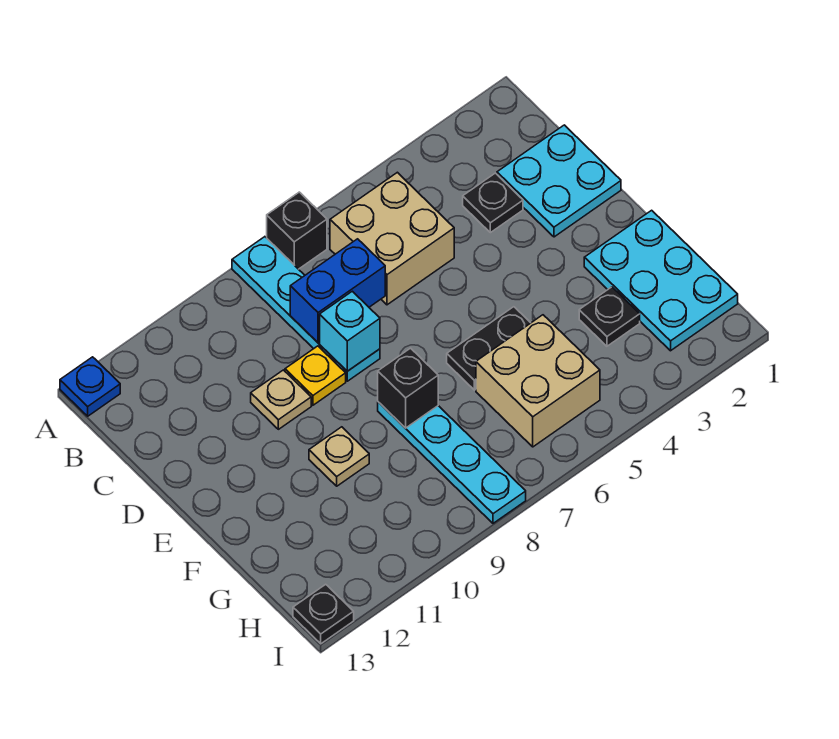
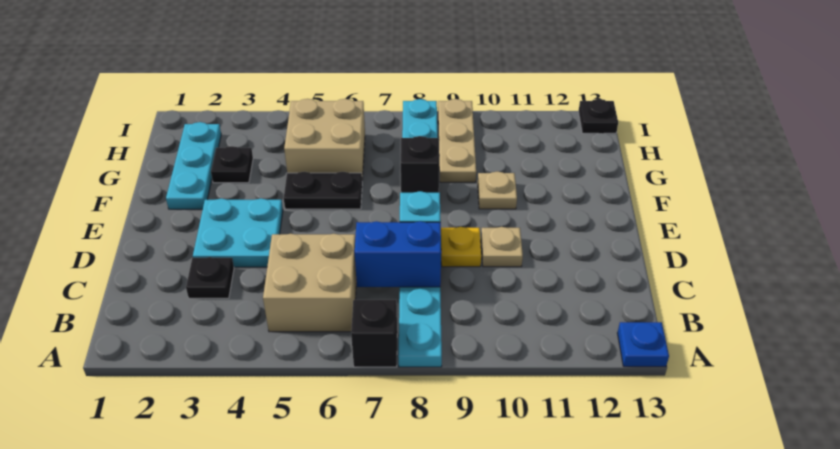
cyan plate C1:D2 level 1 -> cyan plate D3:E4 level 1
cyan plate F1:H2 level 1 -> cyan plate F2:H2 level 1
none -> tan plate G9:I9 level 1

